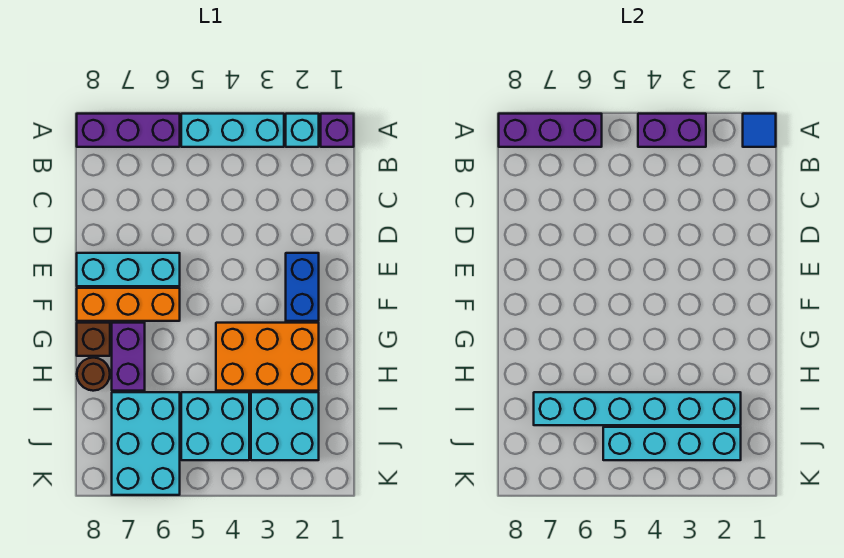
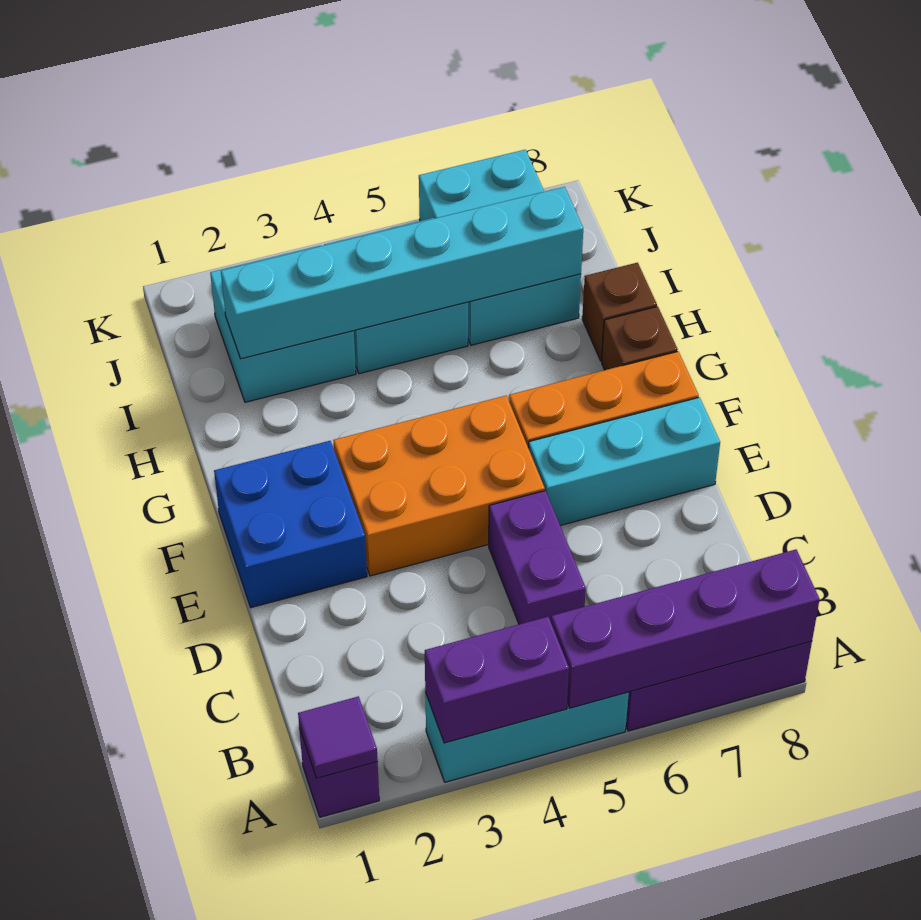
blue tile A1 level 2 -> purple tile A1 level 2
cyan brick A2 level 1 -> none
purple brick A6:A8 level 2 -> purple brick A5:A8 level 2
blue brick E2:F2 level 1 -> blue brick E1:F2 level 1
orange brick G2:H4 level 1 -> orange brick E3:F5 level 1
purple brick G7:H7 level 1 -> purple brick C5:D5 level 1
brown round brick H8 level 1 -> brown brick H8 level 1
cyan brick J2:J5 level 2 -> none

